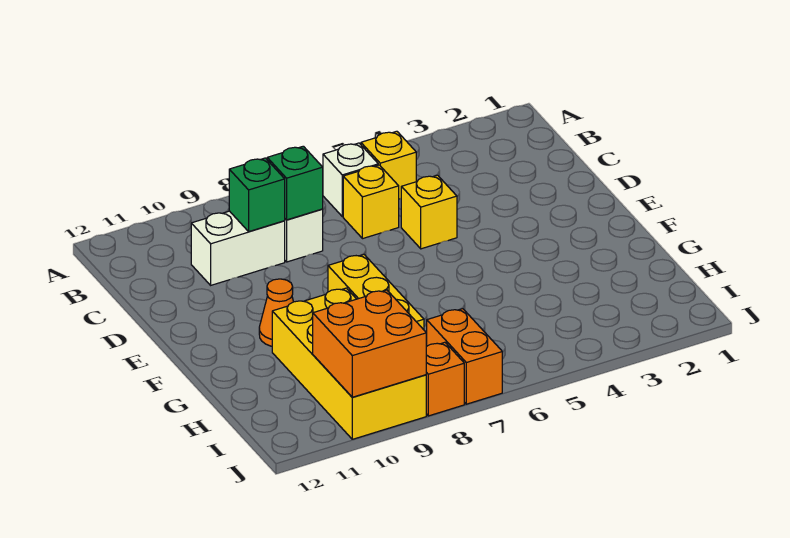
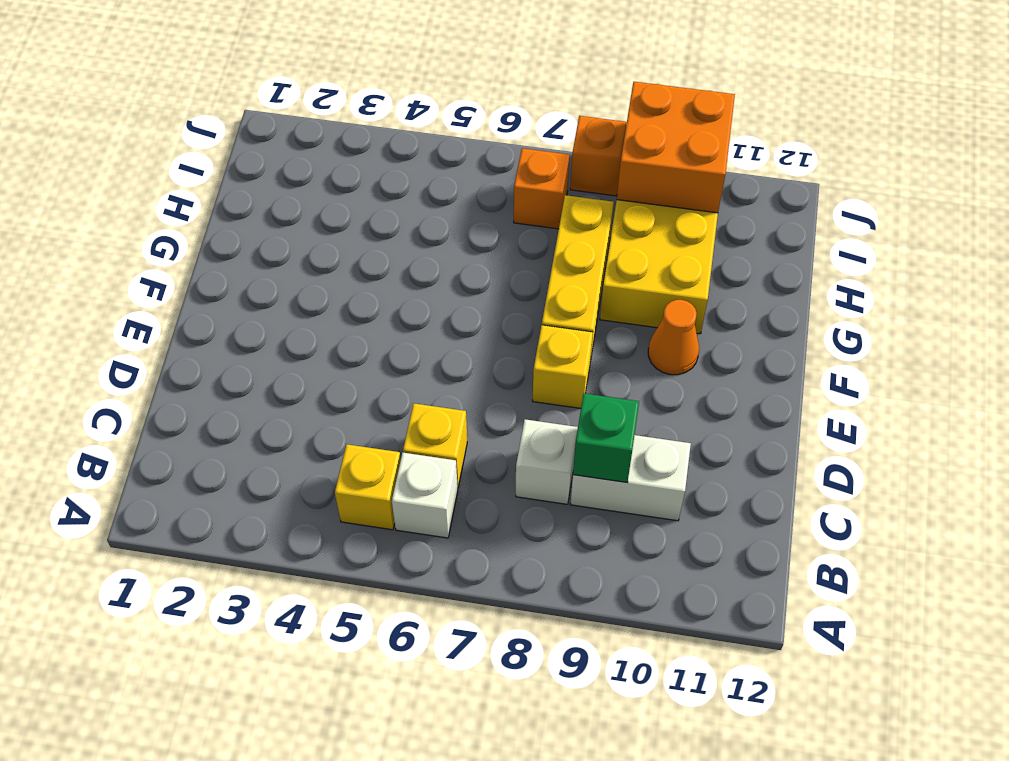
green brick C8 level 2 -> none
yellow brick D5 level 1 -> yellow brick E8 level 1
orange brick I7:J7 level 1 -> orange brick I7 level 1

